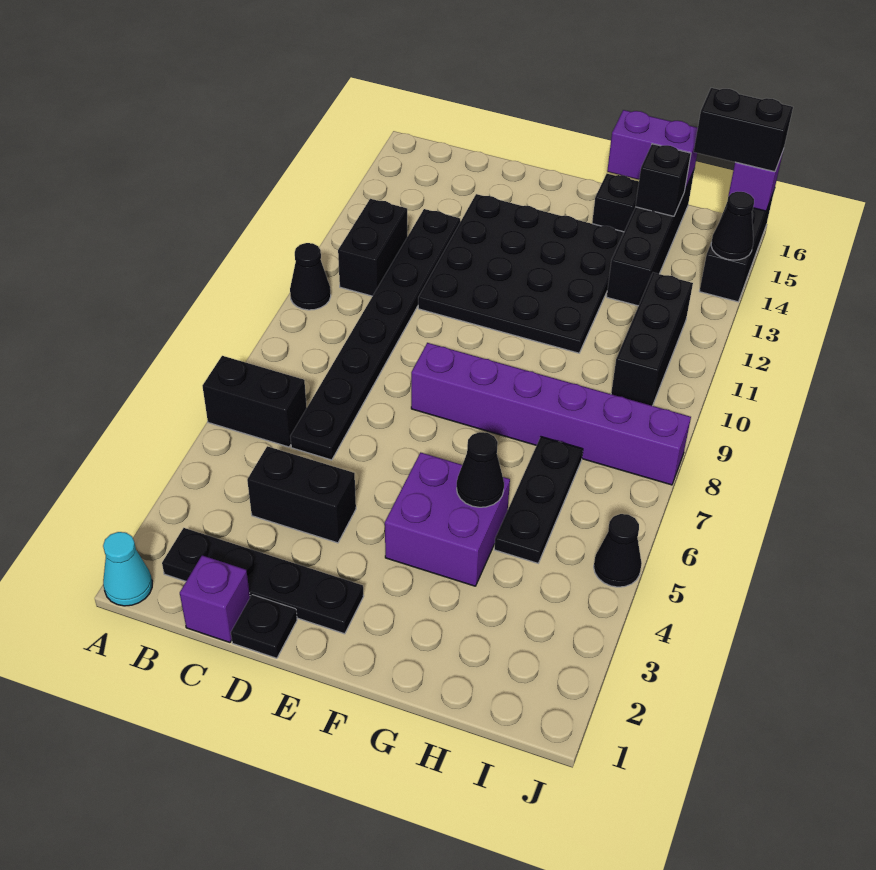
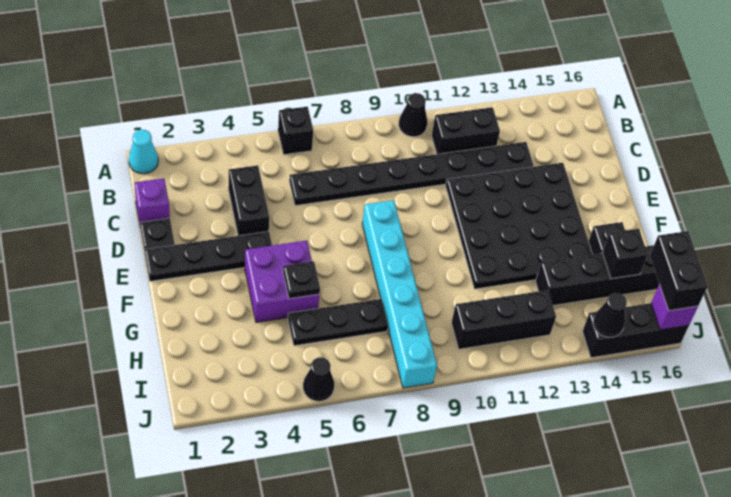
black brick A6:B6 level 1 -> black brick A6 level 1
black plate B2:E2 level 1 -> black plate E1:E4 level 1
purple brick E8:J8 level 1 -> cyan brick E8:J8 level 1
black cone G5 level 2 -> black plate G5 level 2
purple brick G16:H16 level 2 -> none

